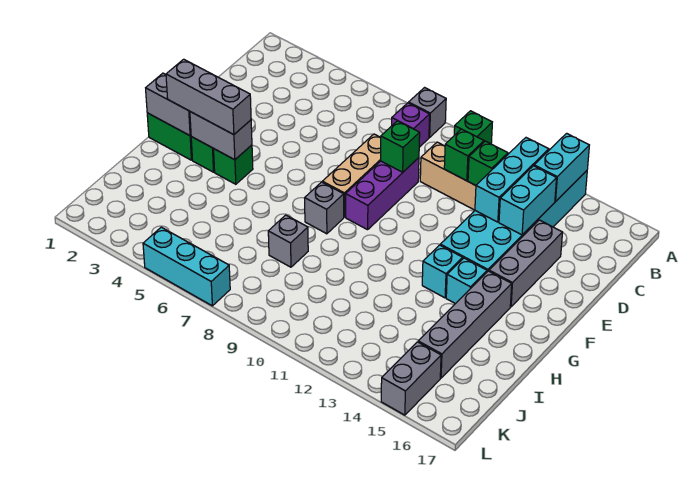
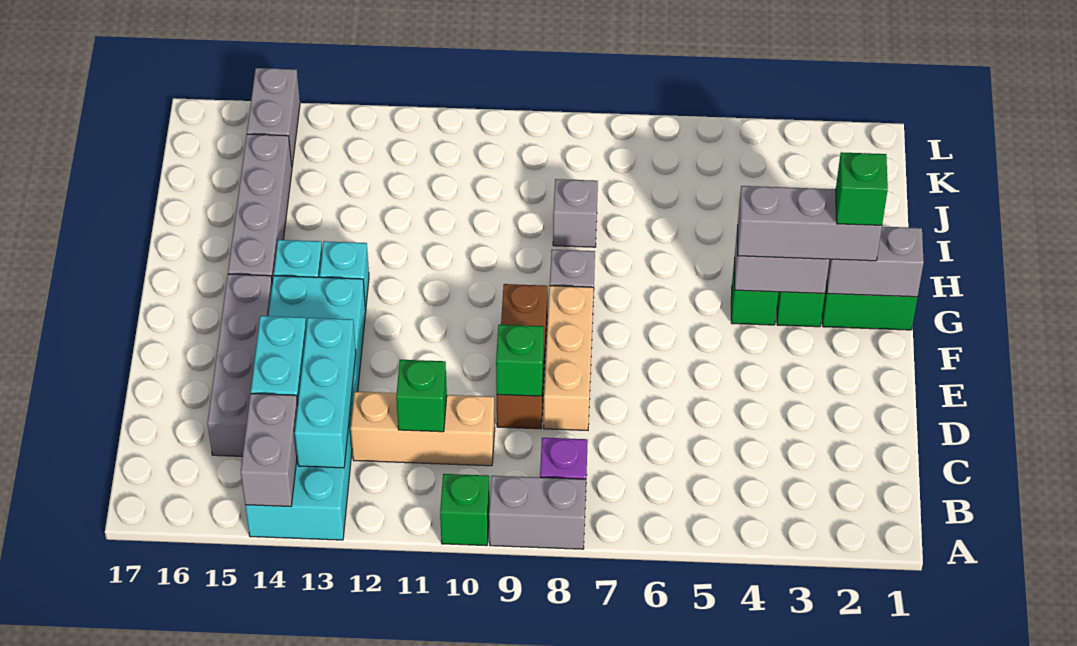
grey brick A8 level 1 -> grey brick A8:A9 level 1
cyan brick A14:B14 level 2 -> grey brick A14:B14 level 2
green brick C12 level 2 -> green brick G2 level 4
purple brick D9:F9 level 1 -> brown brick D9:F9 level 1
grey brick D15:F15 level 1 -> grey brick C15:F15 level 1
cyan brick L5:L7 level 1 -> none

